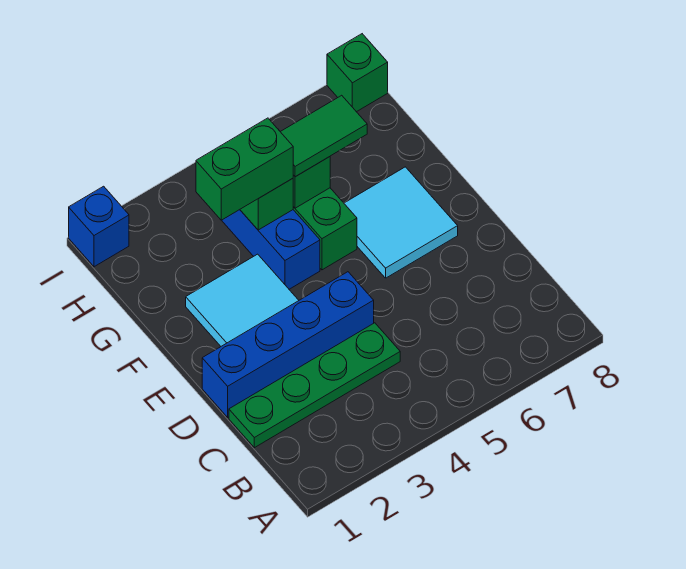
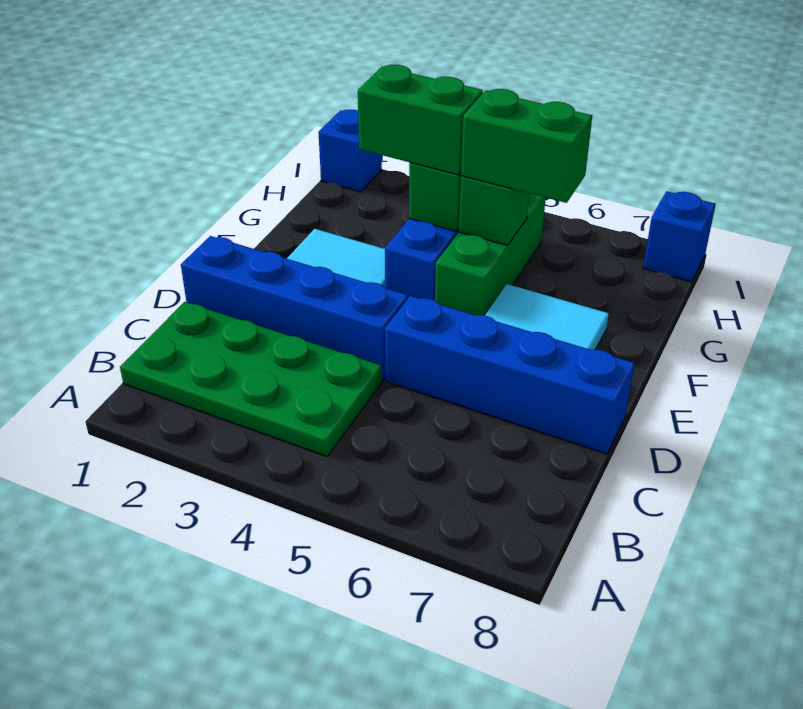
green plate C1:C4 level 1 -> green plate B1:C4 level 1
none -> blue brick D5:D8 level 1
green tile G5:G6 level 3 -> green brick G5:G6 level 3
green brick I8 level 1 -> blue brick I8 level 1

